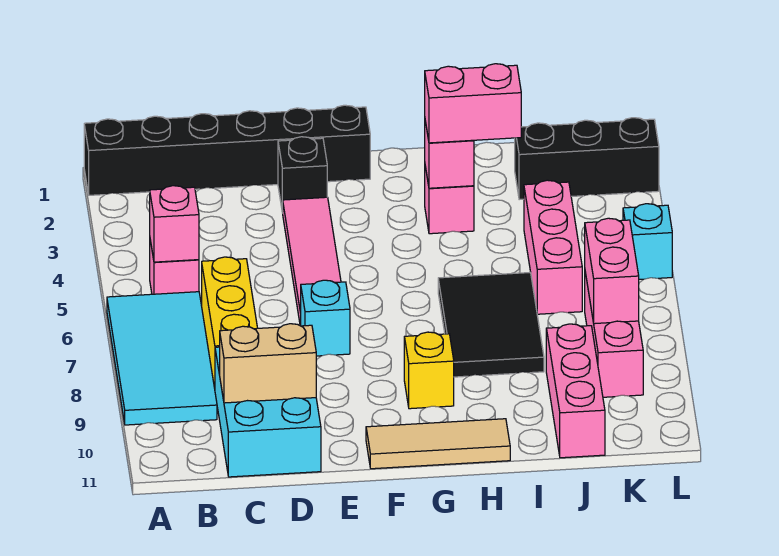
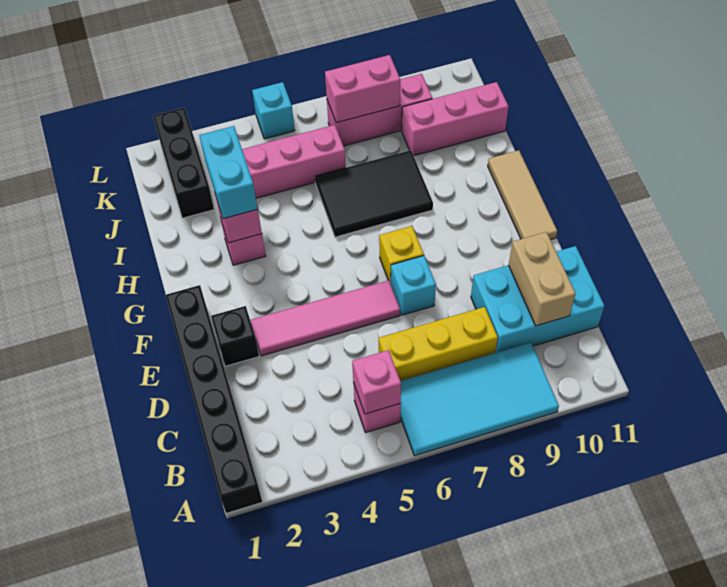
yellow brick G9 level 1 -> yellow brick F7 level 1
pink brick H3:I3 level 3 -> cyan brick H3:I3 level 3

